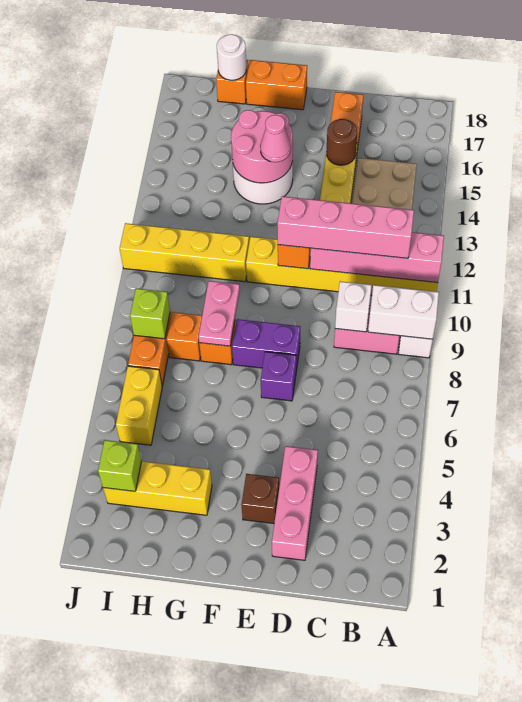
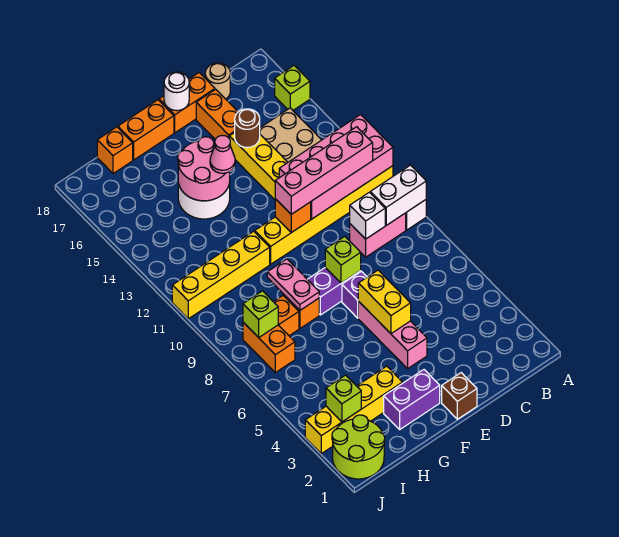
pink brick A11:D11 level 2 -> pink brick A11:D12 level 2
none -> lime brick A16 level 1
none -> tan round brick C18 level 1
pink brick D2:D4 level 1 -> pink brick E4:E6 level 1
none -> orange brick D18:E18 level 1
brown brick E3 level 1 -> brown brick E1 level 1
none -> lime brick E8 level 2
none -> purple brick F2:G2 level 1
yellow brick G3:I3 level 1 -> yellow brick G3:J3 level 1
white round brick H18 level 2 -> white round brick E18 level 2
none -> lime round brick I1:J2 level 1
yellow brick I5:I6 level 1 -> yellow brick E5:E6 level 2

